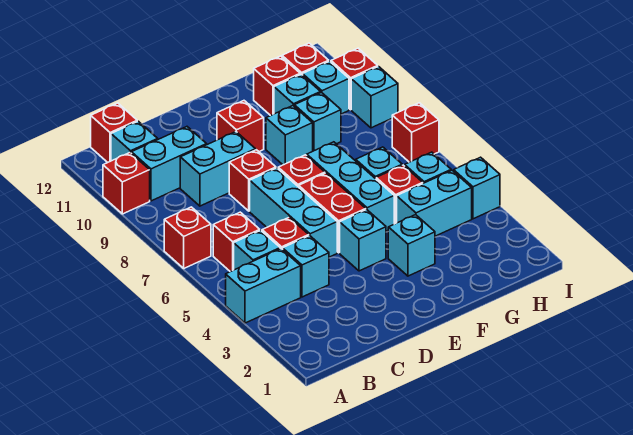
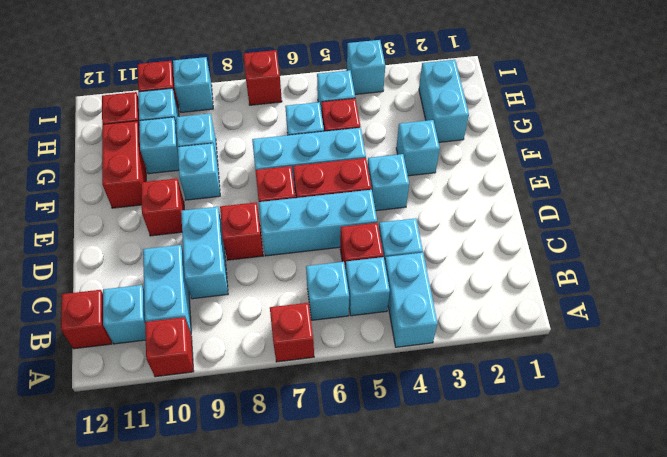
red brick B6 level 1 -> cyan brick B6 level 1
cyan brick G4:H4 level 1 -> cyan brick G2:H2 level 1
red brick G11 level 1 -> red brick F11:G11 level 1

